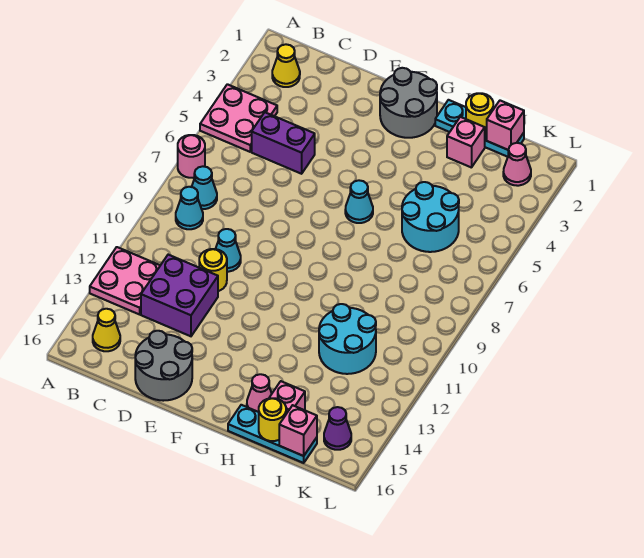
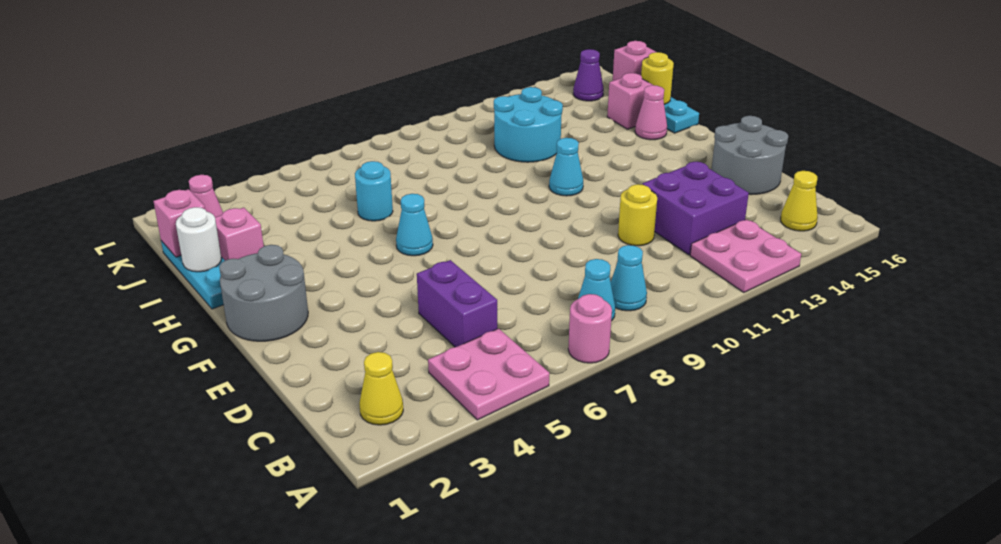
cyan cone D10 level 1 -> cyan cone G11 level 1
yellow round brick I1 level 2 -> white round brick I1 level 2
cyan round brick I5:J6 level 1 -> cyan round brick I6 level 1

